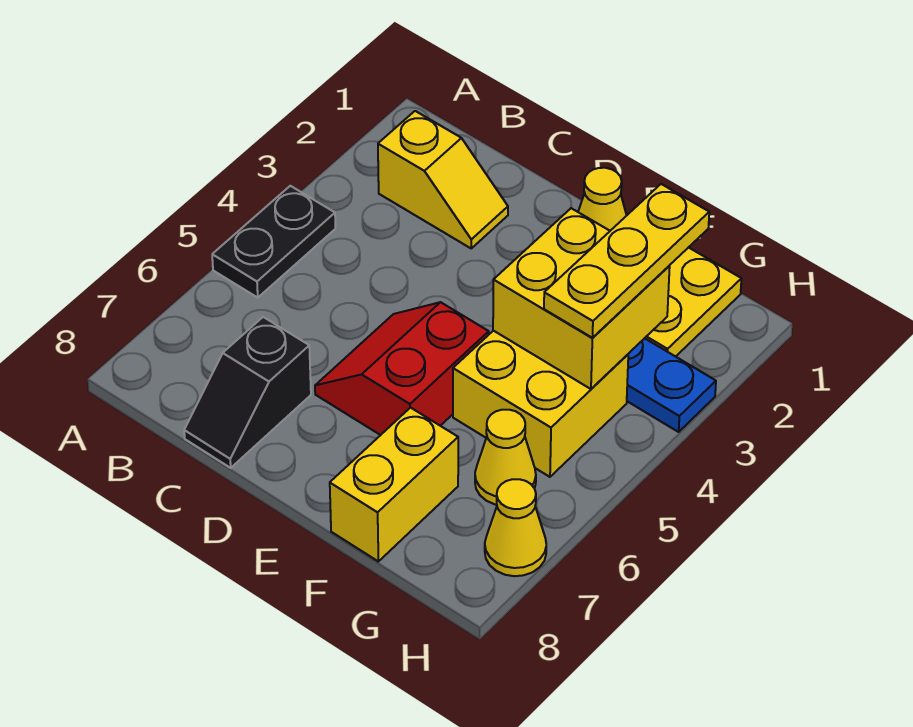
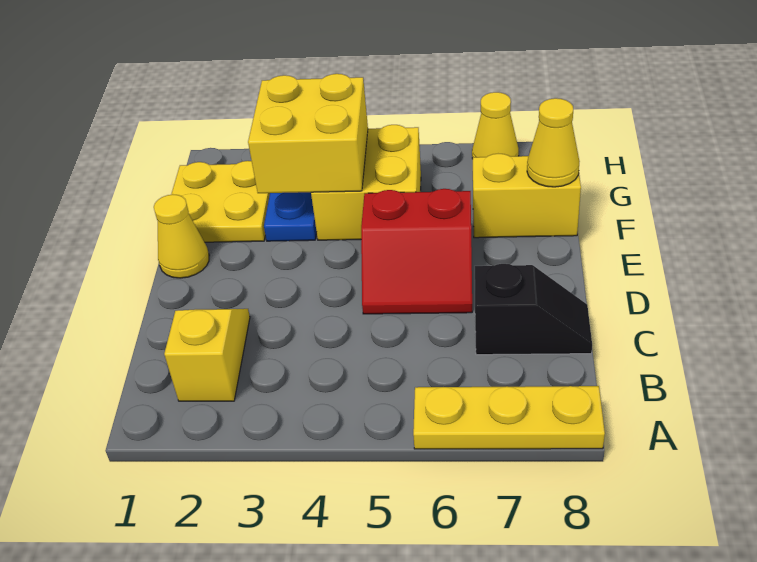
black plate A4:A5 level 1 -> none
yellow plate G2:G4 level 3 -> yellow plate A6:A8 level 1
yellow cone G6 level 1 -> yellow cone F8 level 2

